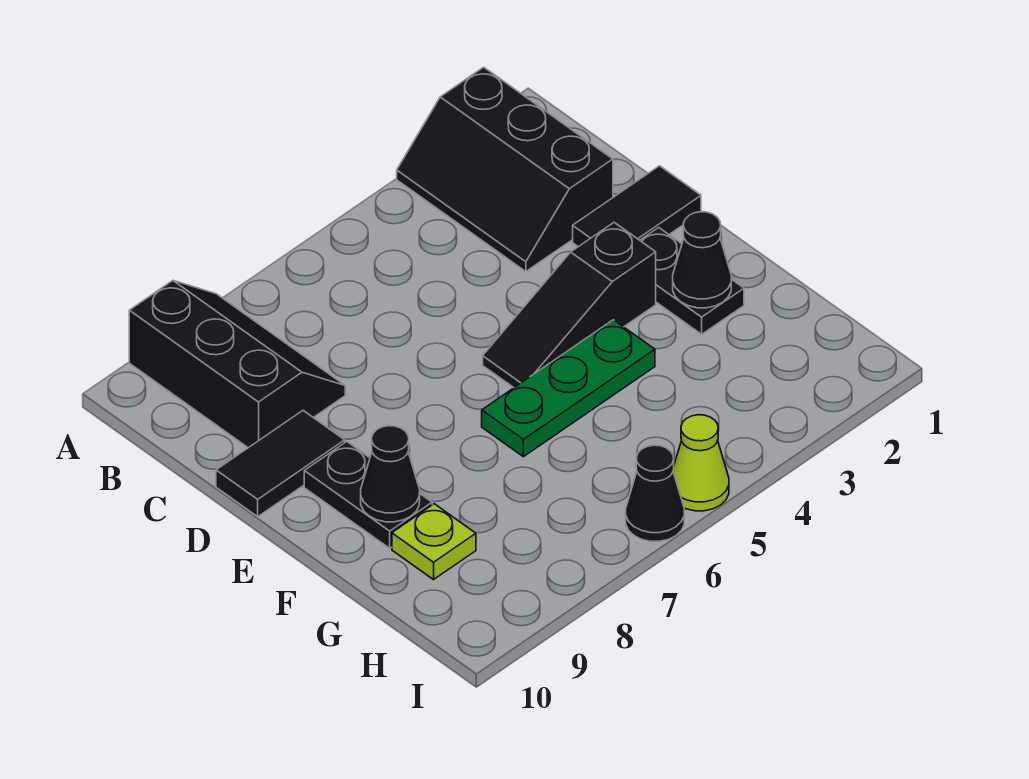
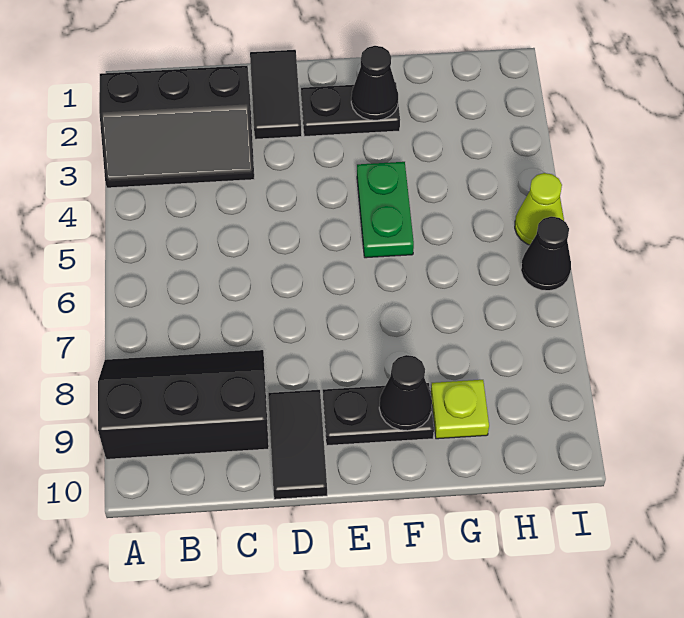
black slope E3:E5 level 1 top 3 -> none
green plate F4:F6 level 1 -> green plate F4:F5 level 1

